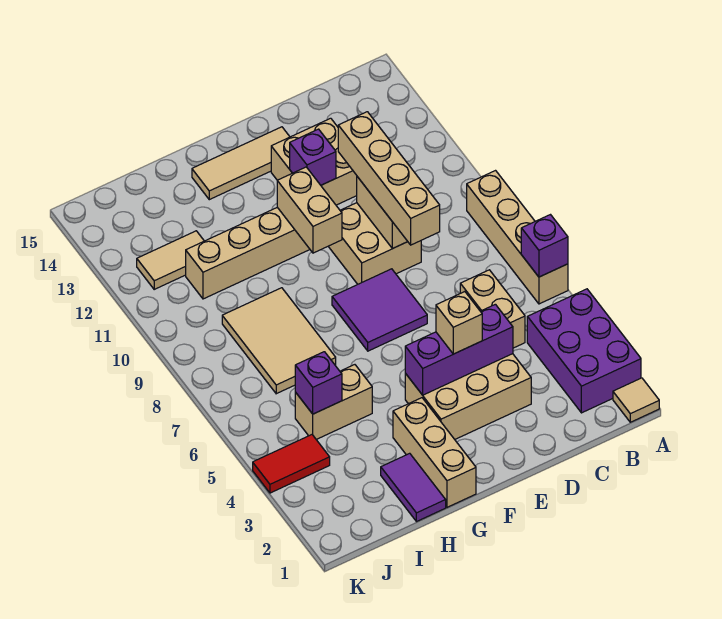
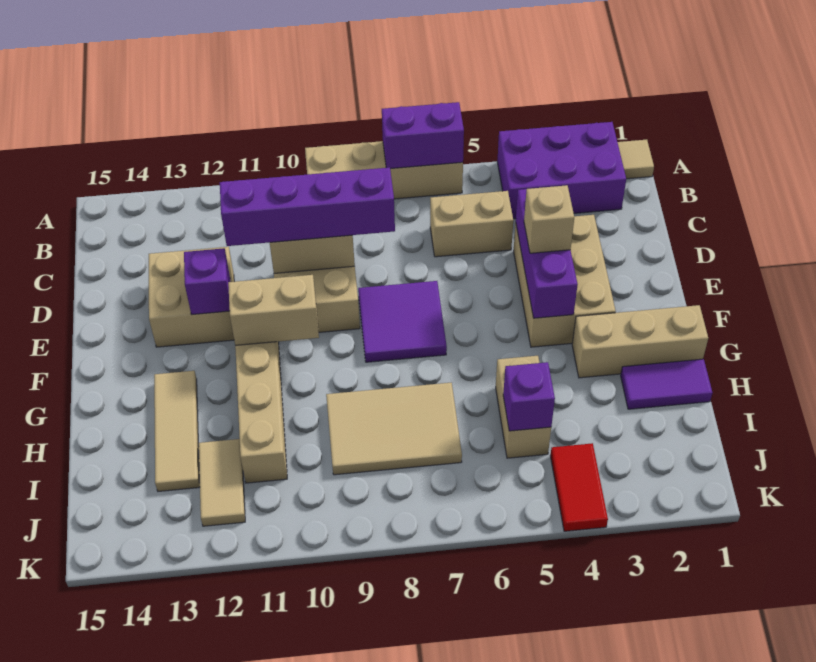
purple brick A6 level 2 -> purple brick A6:A7 level 2
tan brick D8:D11 level 3 -> purple brick D8:D11 level 3
tan tile E14:G14 level 1 -> tan tile G13:I13 level 1

